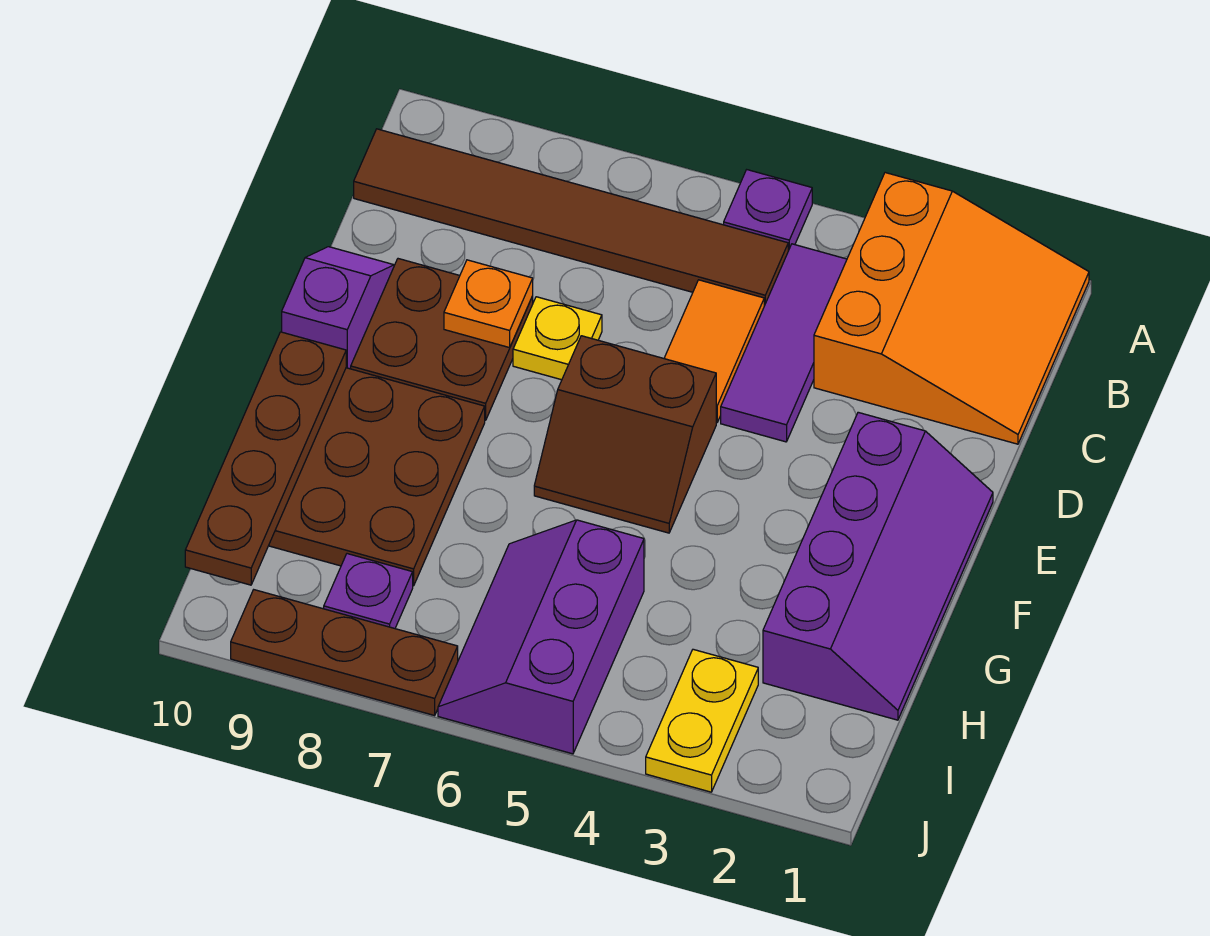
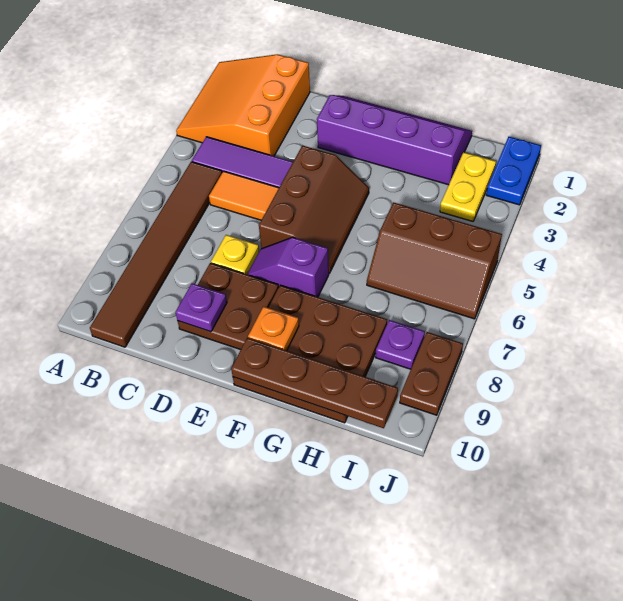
orange slope A1:C3 level 1 top 3 -> orange slope A1:C3 level 1 top C
purple plate A5 level 1 -> purple plate D9 level 2
orange plate D8 level 2 -> orange plate F9 level 2
purple slope D10:E10 level 1 top E -> purple slope E7:F7 level 1 top F
brown slope E5:F6 level 1 top E -> brown slope E4:F6 level 1 top E
purple slope H5:J6 level 1 top 5 -> brown slope H5:J6 level 1 top 5
yellow plate I3:J3 level 1 -> yellow plate I2:I3 level 1
none -> blue plate J1:J2 level 1
brown plate J7:J9 level 1 -> brown plate J8:J9 level 1

